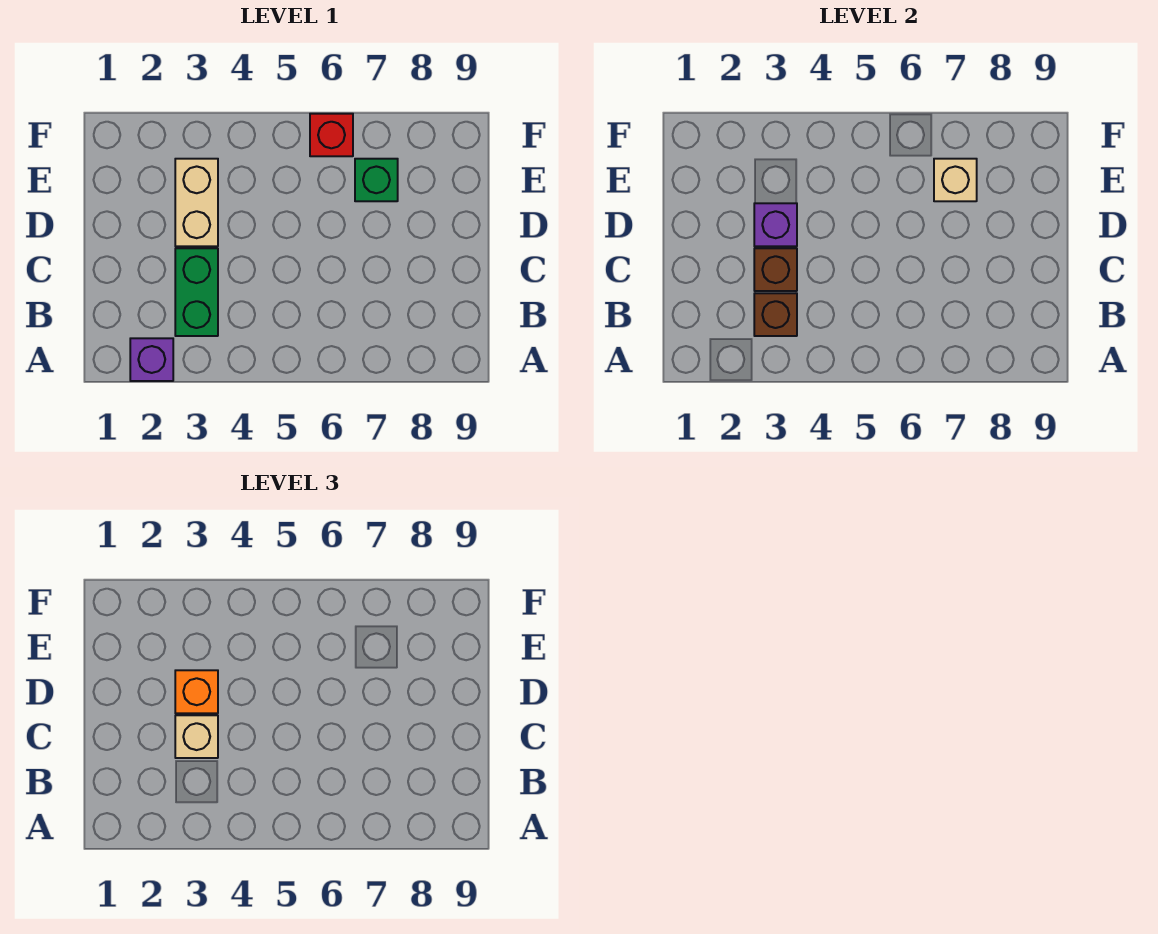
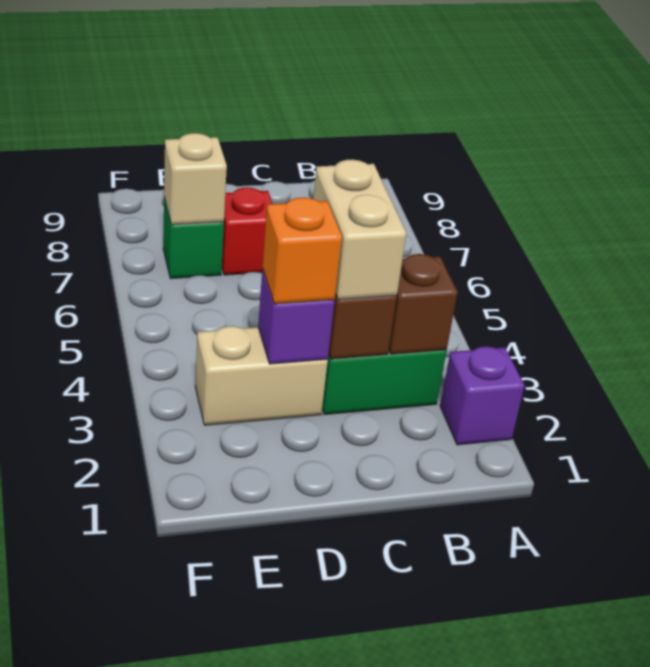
tan brick C3 level 3 -> tan brick C3:C4 level 3
red brick F6 level 1 -> red brick D7 level 1

